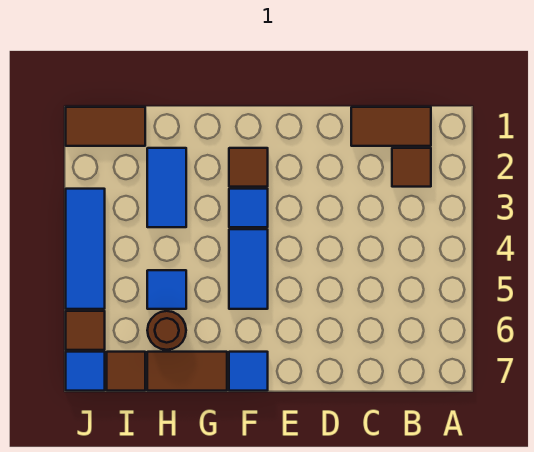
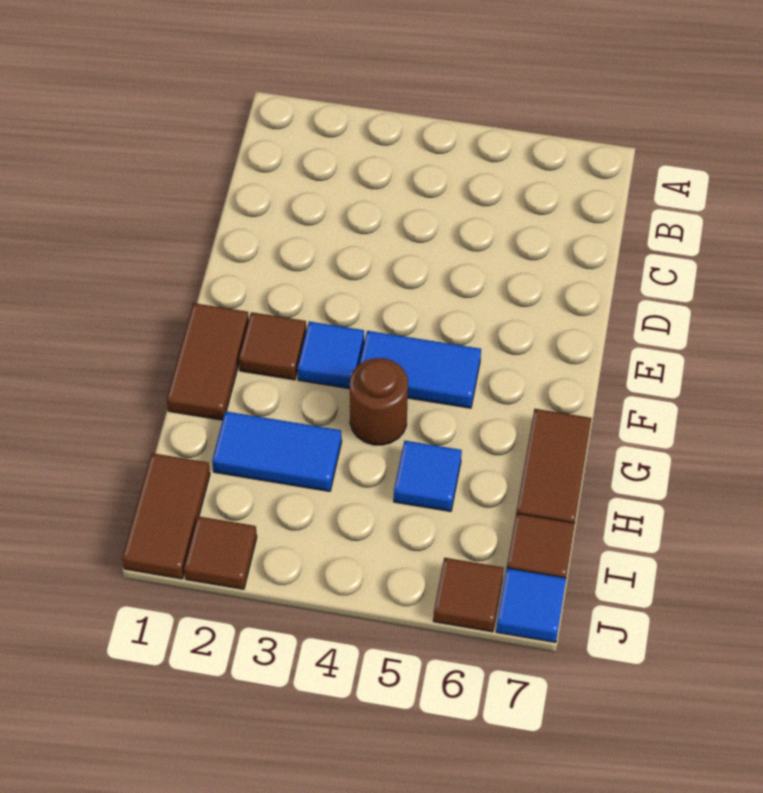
brown tile B1:C1 level 1 -> brown tile F1:G1 level 1
brown tile B2 level 1 -> brown tile J2 level 1
blue tile F7 level 1 -> none
brown round brick H6 level 1 -> brown round brick G4 level 1
blue tile J3:J5 level 1 -> none

